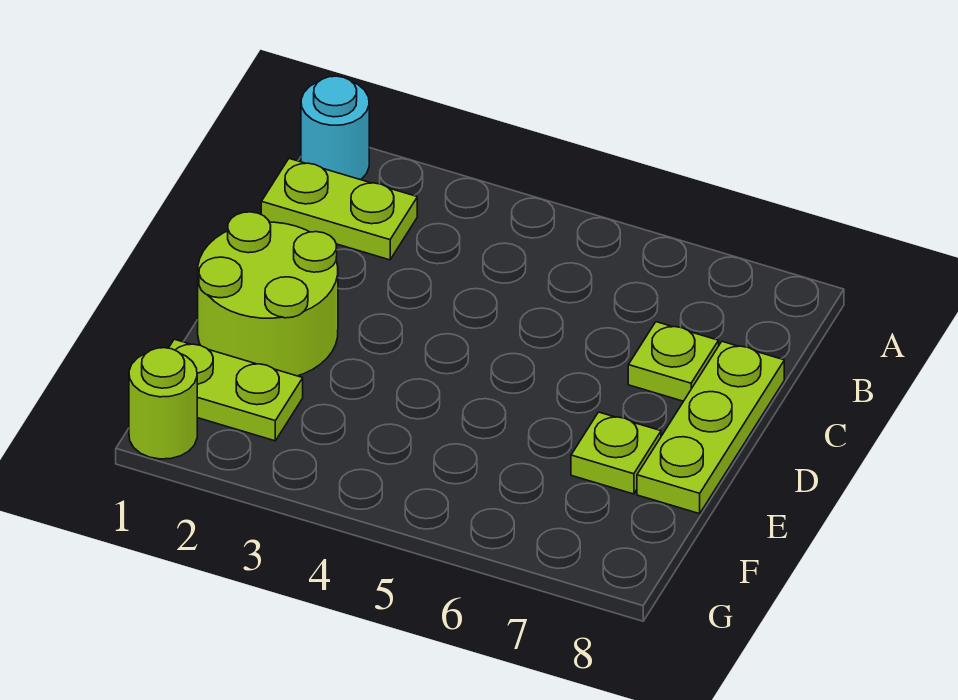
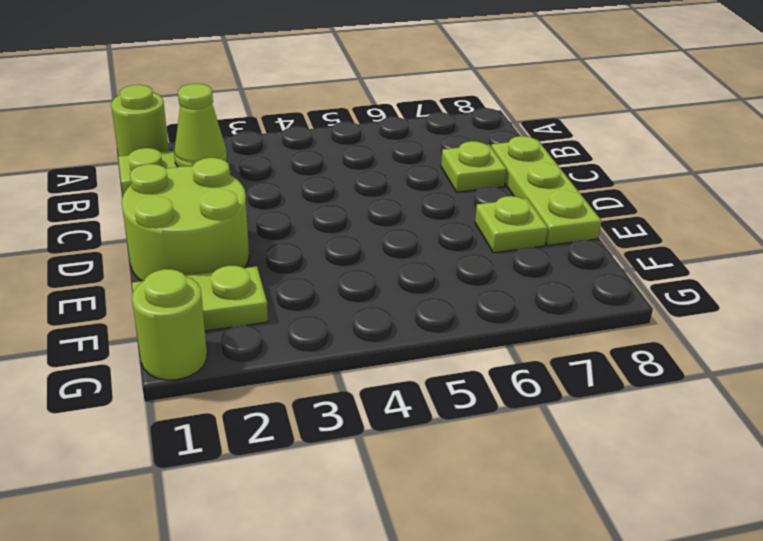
cyan round brick A1 level 1 -> lime round brick A1 level 1
none -> lime cone B2 level 2

